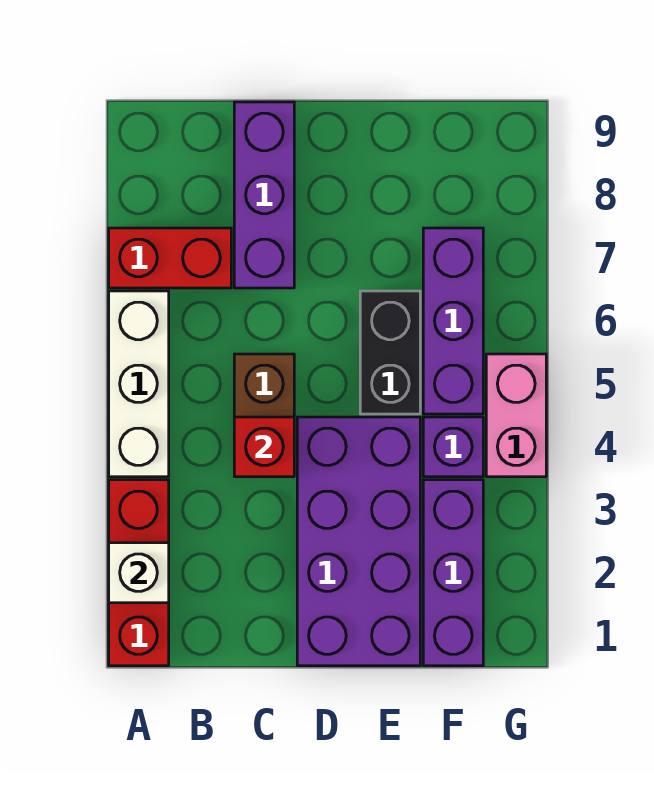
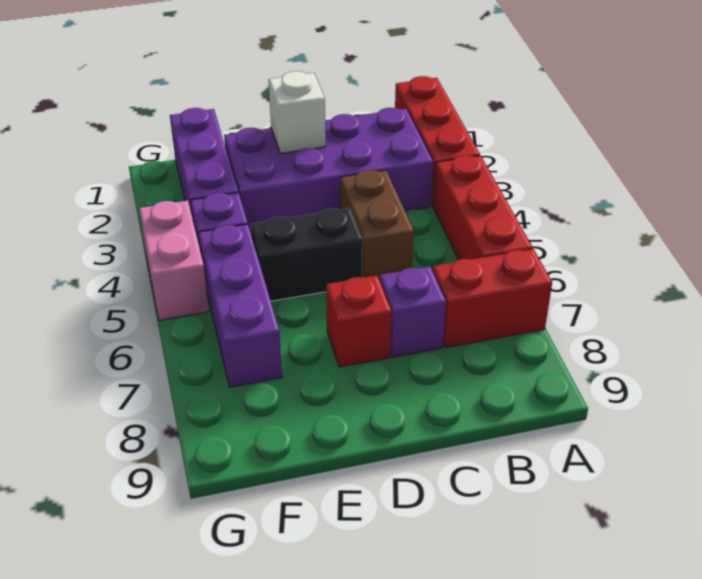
white brick A2 level 2 -> white brick D2 level 2
white brick A4:A6 level 1 -> red brick A4:A6 level 1
red brick C4 level 2 -> red brick D7 level 1
purple brick C7:C9 level 1 -> purple brick C7 level 1
purple brick D1:E4 level 1 -> purple brick B2:E3 level 1
black brick E5:E6 level 1 -> black brick D5:E5 level 1

